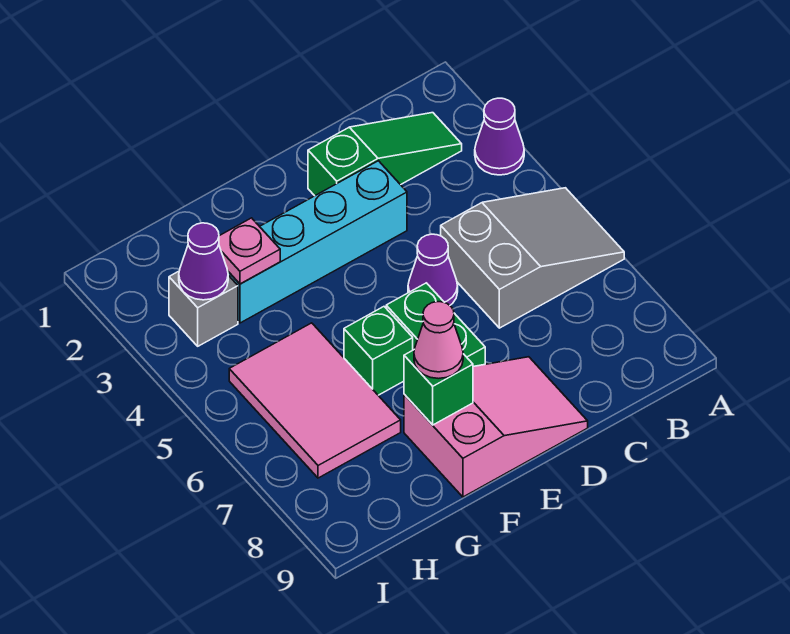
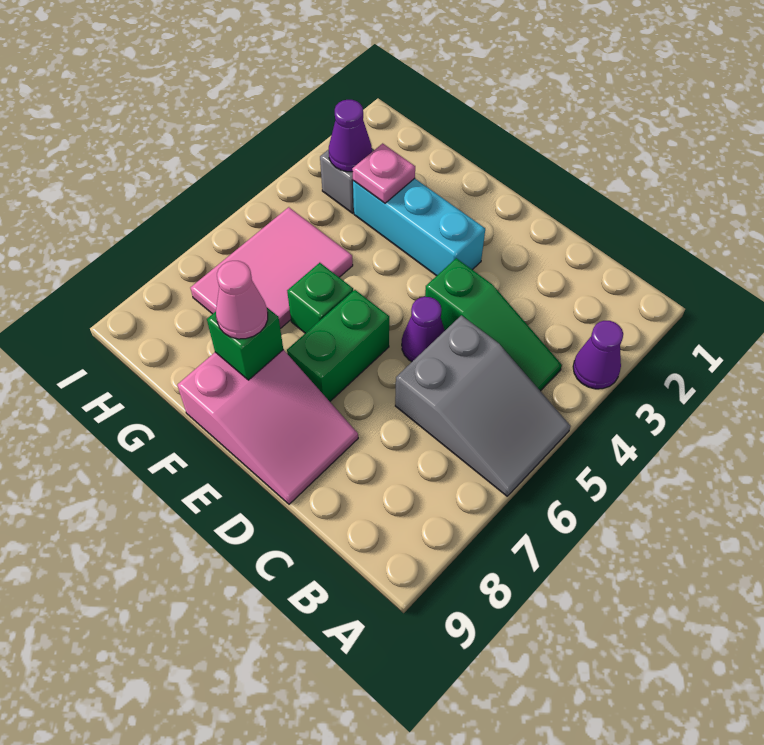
green slope B2:D2 level 1 top D -> green slope B4:D4 level 1 top D
cyan brick D3:G3 level 1 -> cyan brick E3:G3 level 1

